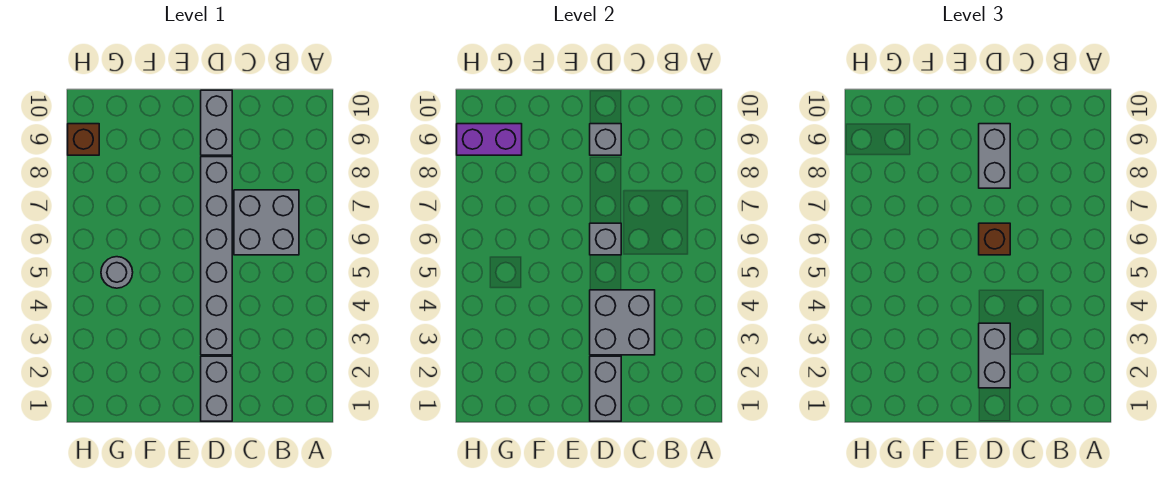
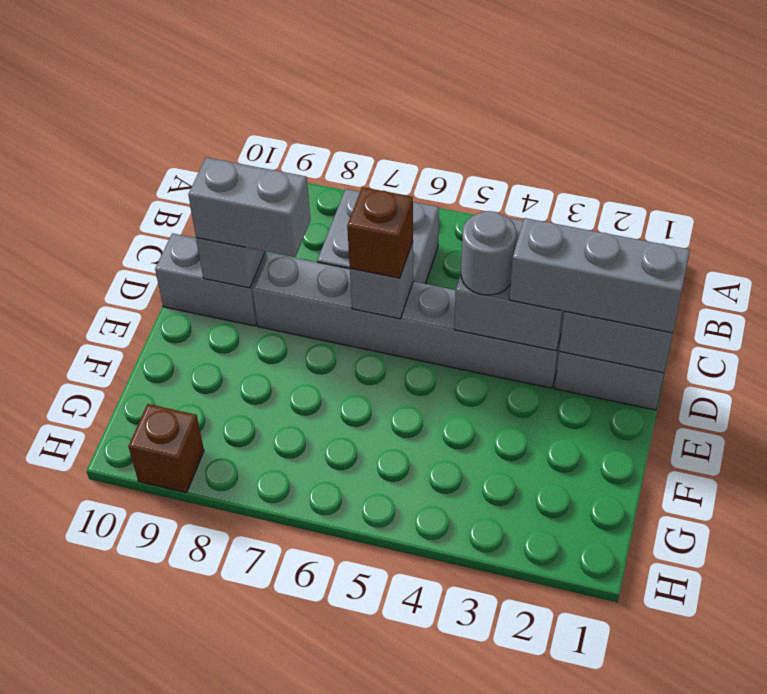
grey brick D2:D3 level 3 -> grey brick D1:D3 level 3
grey round brick G5 level 1 -> grey round brick D4 level 3
purple brick G9:H9 level 2 -> none

